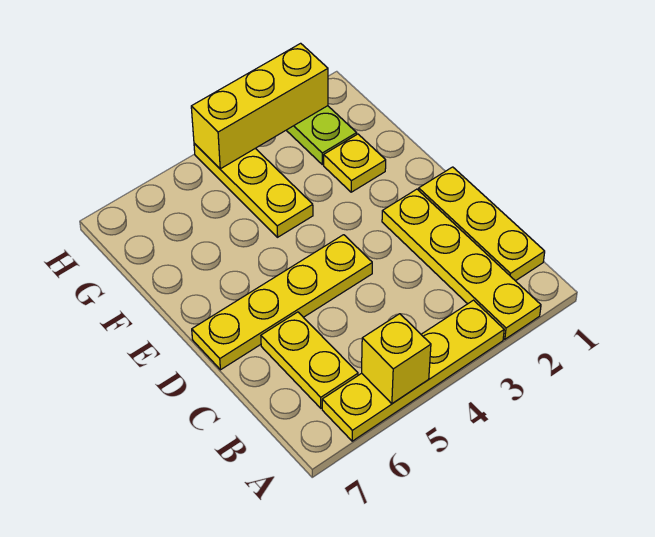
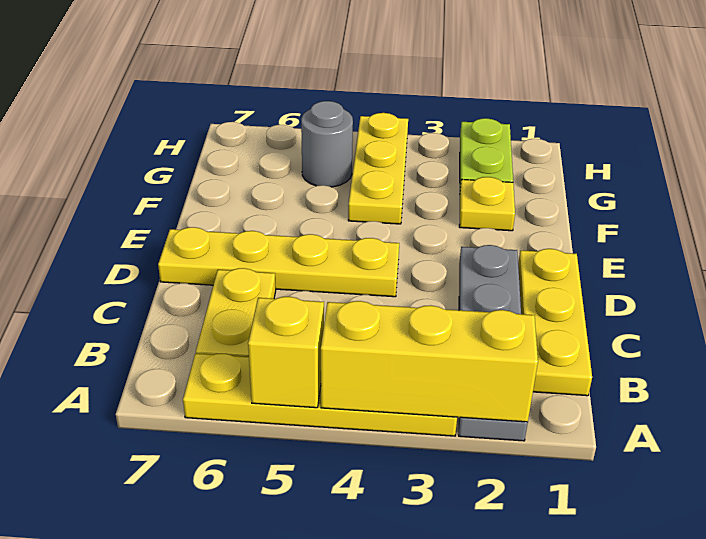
yellow plate A2:D2 level 1 -> grey plate A2:D2 level 1
none -> grey round brick G5 level 1
yellow brick H2:H4 level 2 -> yellow brick A2:A4 level 2

